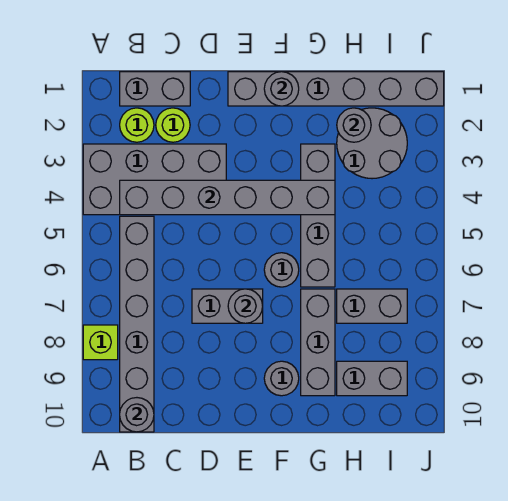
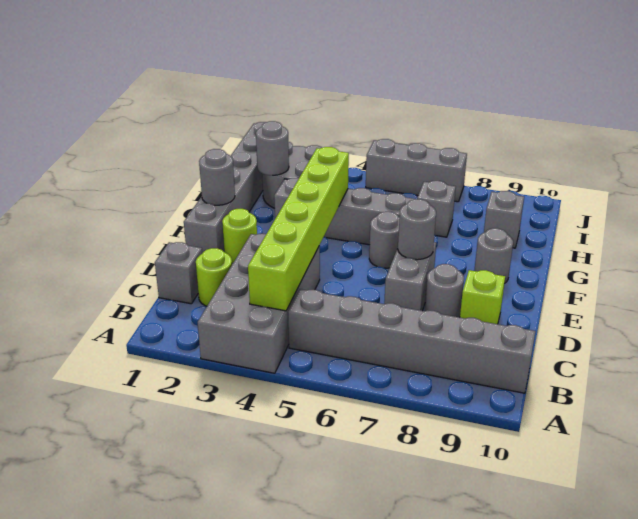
lime brick A8 level 1 -> lime brick D9 level 1
grey brick B1:C1 level 1 -> grey brick C1 level 1
lime round brick B2 level 1 -> lime round brick E2 level 1
grey brick B4:G4 level 2 -> lime brick B4:G4 level 2
grey round brick B10 level 2 -> grey round brick D8 level 1
grey brick G7:G9 level 1 -> grey brick J5:J7 level 1
grey brick H7:I7 level 1 -> grey brick H7 level 1
grey brick H9:I9 level 1 -> grey brick H9 level 1

